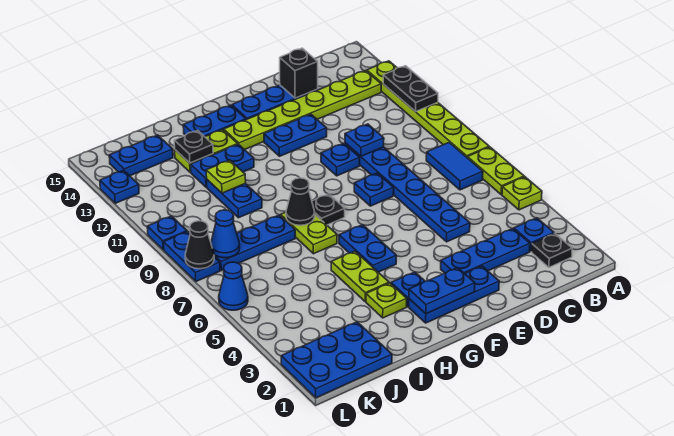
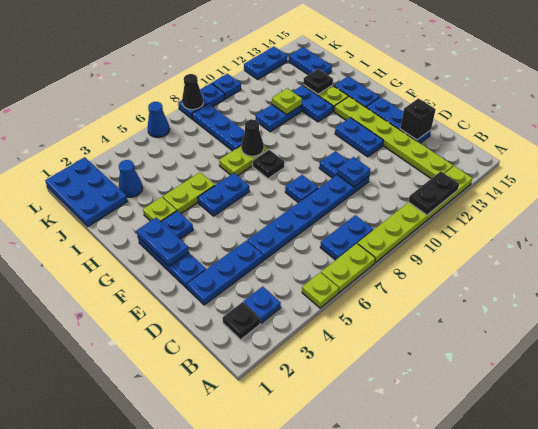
blue tile B7:B8 level 1 -> blue plate B7:B8 level 1
blue plate C3:E3 level 1 -> blue plate D2:D4 level 1
blue cone K8 level 2 -> blue cone J3 level 1
blue plate L13 level 1 -> blue plate L12:L13 level 1

